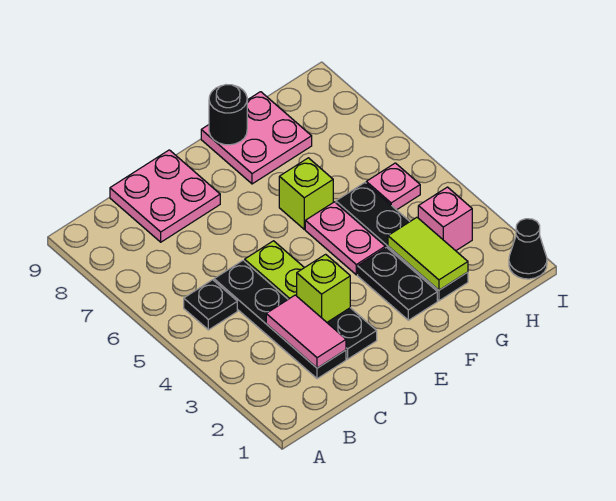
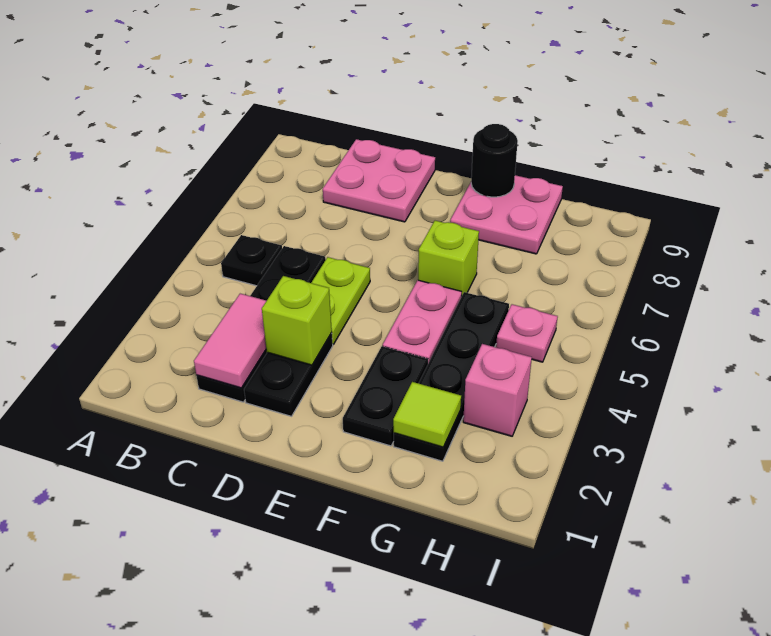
lime tile G2:G3 level 2 -> lime tile G2 level 2
black cone I1 level 1 -> none

